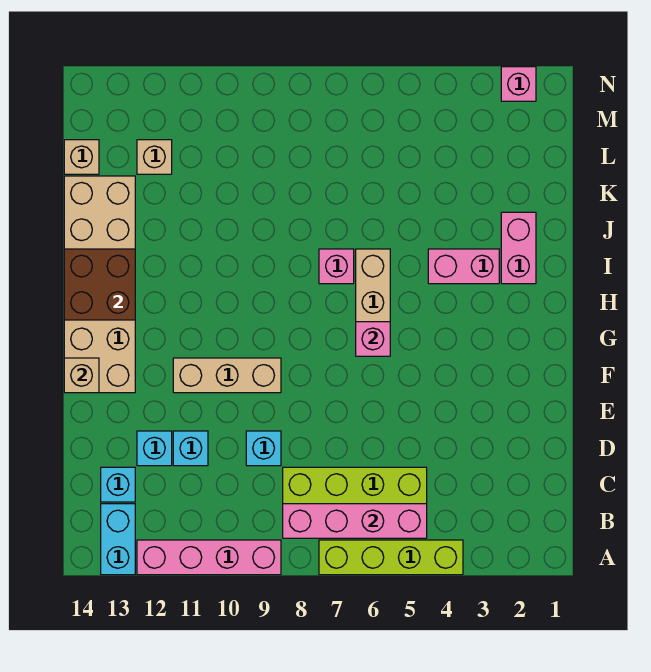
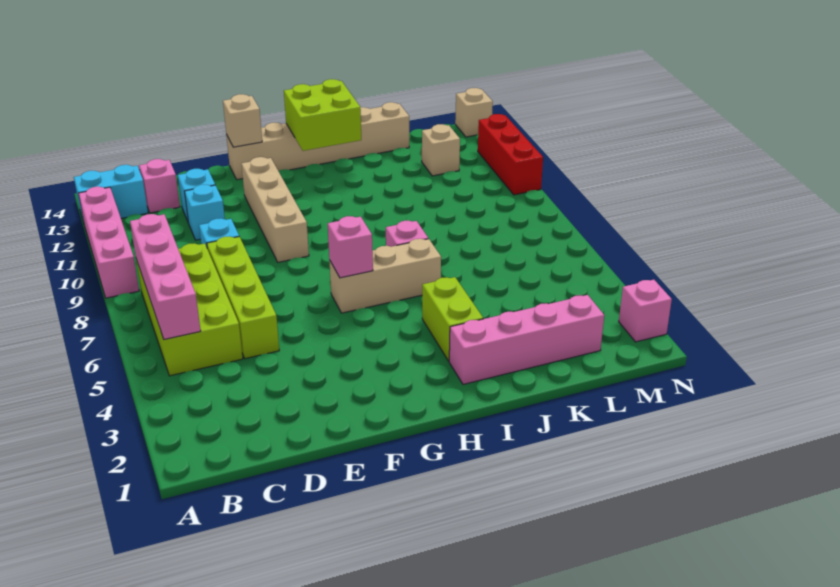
lime brick A4:A7 level 1 -> lime brick D5:D8 level 1
cyan brick C13 level 1 -> pink brick C13 level 1
tan brick F9:F11 level 1 -> tan brick F9:F12 level 1
tan brick F13:K14 level 1 -> tan brick F14:K14 level 1
brown brick H13:I14 level 2 -> lime brick H13:I14 level 2
pink brick I2:J2 level 1 -> pink brick I2:L2 level 1
pink brick I3:I4 level 1 -> lime brick I3:I4 level 1
tan brick L14 level 1 -> tan brick N14 level 1
none -> red brick N10:N12 level 1

